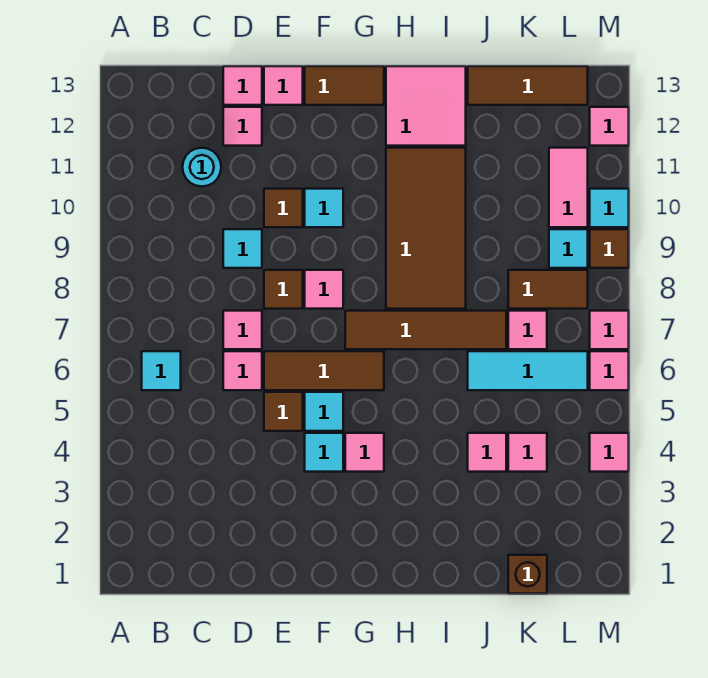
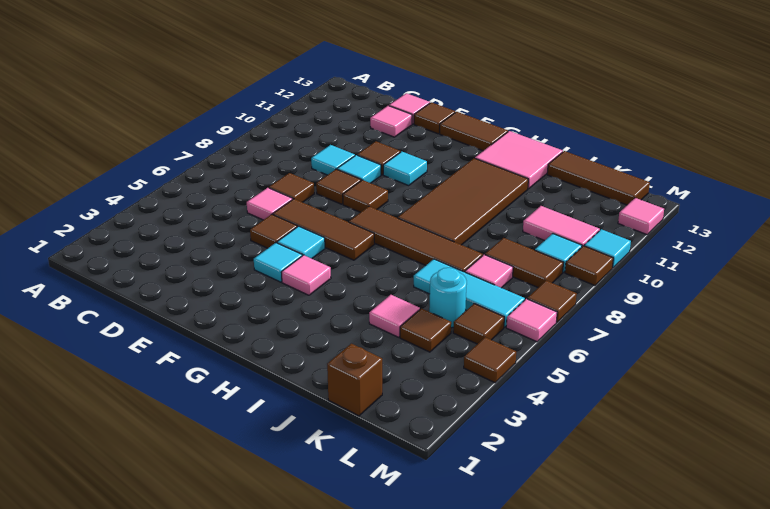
cyan tile B6 level 1 -> cyan tile E9 level 1
cyan round brick C11 level 1 -> cyan round brick K5 level 1
pink tile D7 level 1 -> brown tile D7 level 1
pink tile E13 level 1 -> brown tile E13 level 1
pink tile F8 level 1 -> brown tile F8 level 1
pink tile K4 level 1 -> brown tile K4 level 1
none -> brown tile L5 level 1
pink tile L10:L11 level 1 -> pink tile K10:L10 level 1
pink tile M4 level 1 -> brown tile M4 level 1
pink tile M7 level 1 -> brown tile M7 level 1

